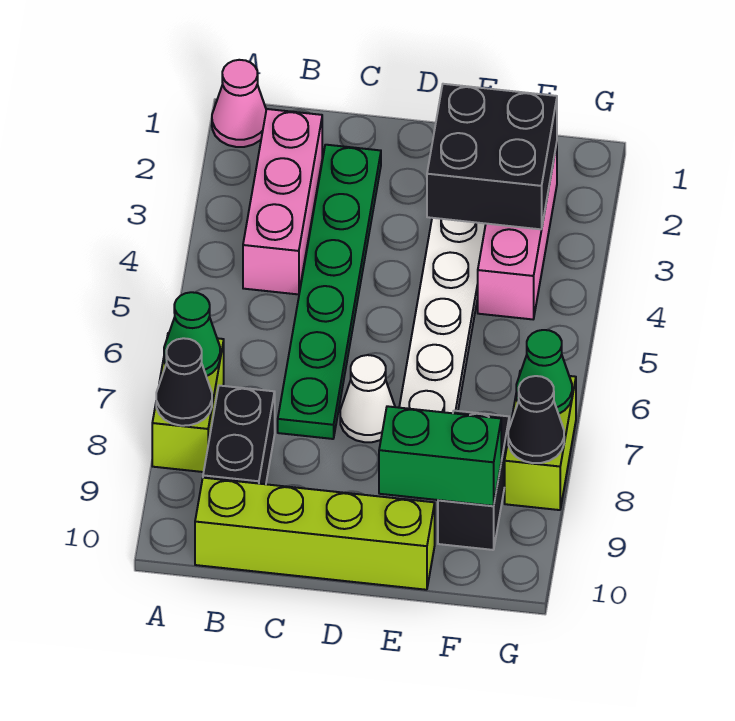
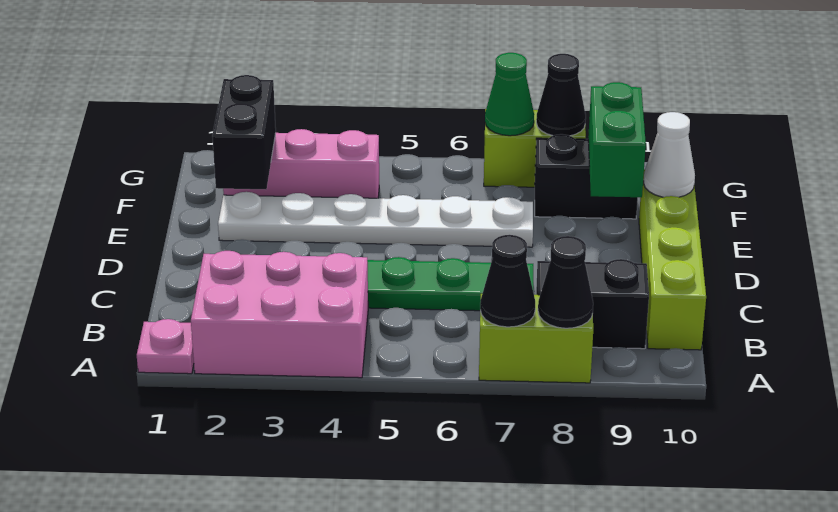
pink cone A1 level 1 -> pink plate A1 level 1
green cone A7 level 2 -> black cone A7 level 2
pink brick B2:B4 level 1 -> pink brick A2:B4 level 1
white cone D7 level 1 -> white cone E10 level 2
black brick E2:F3 level 2 -> black brick E2:F2 level 2

